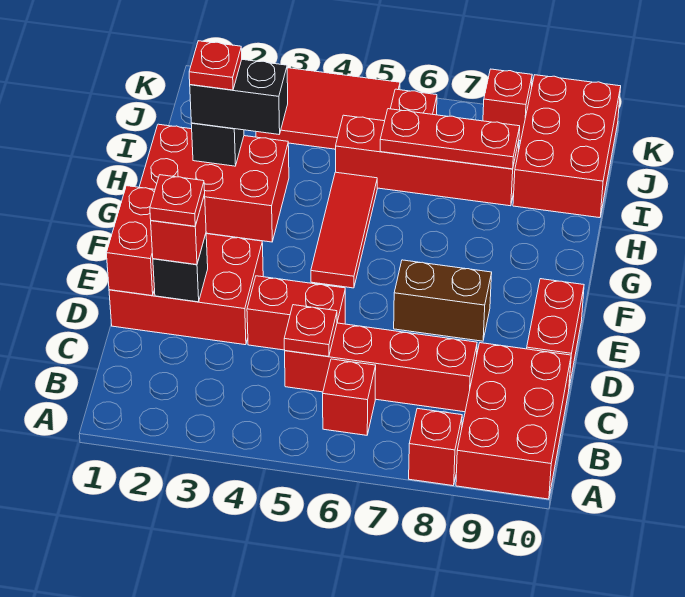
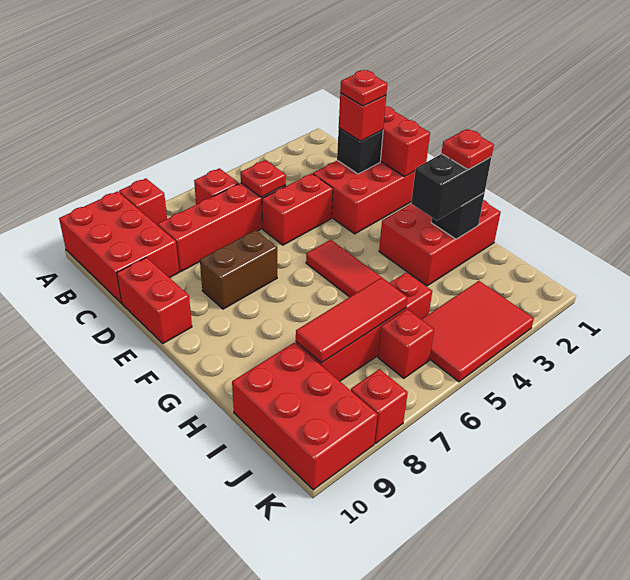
red plate I6:I8 level 2 -> red tile I6:I8 level 2

